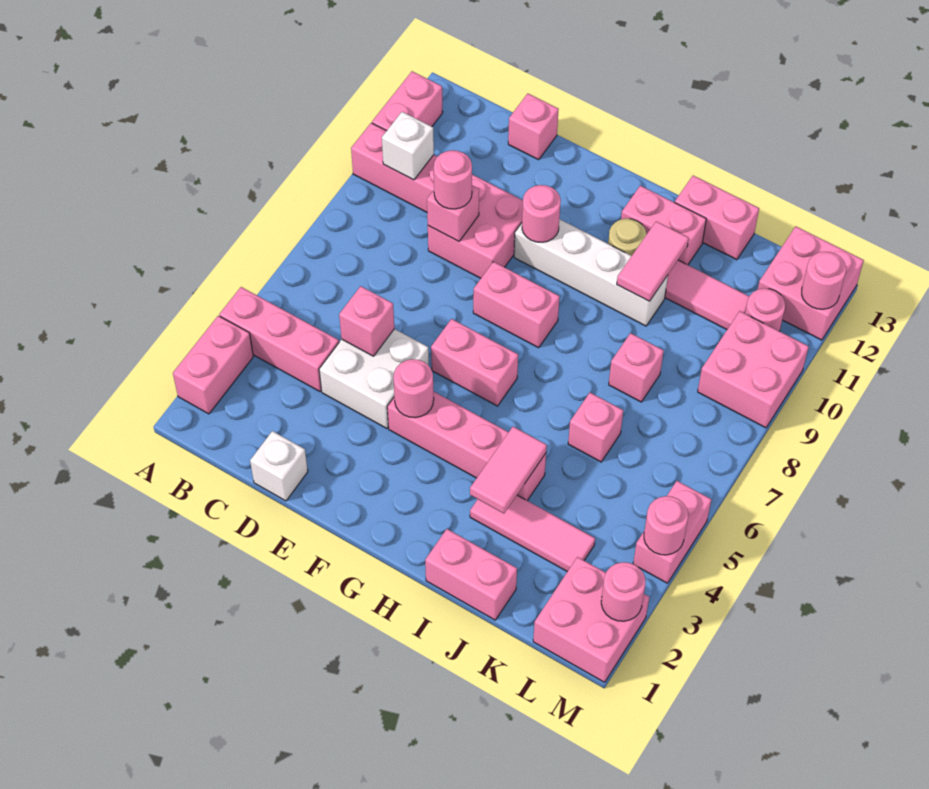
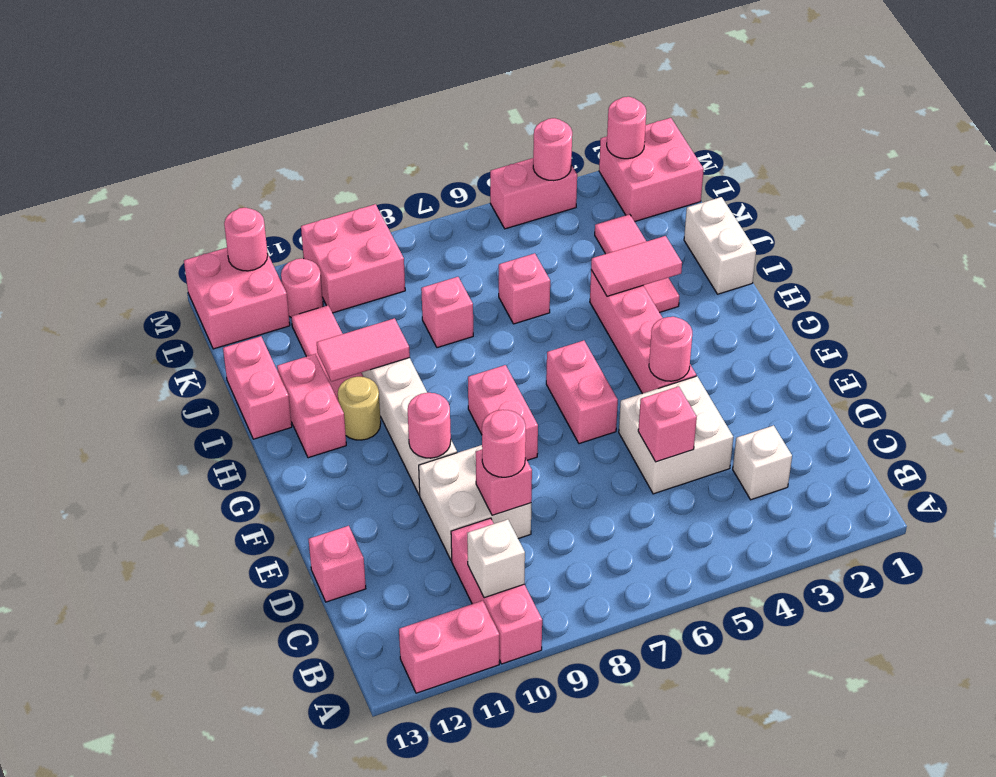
pink brick A2:A3 level 1 -> none
pink brick A4:C4 level 1 -> none
white brick D1 level 1 -> white brick C3 level 1
pink brick D9:E10 level 1 -> white brick D9:E10 level 1
pink brick I1:J1 level 1 -> white brick I1:J1 level 1

